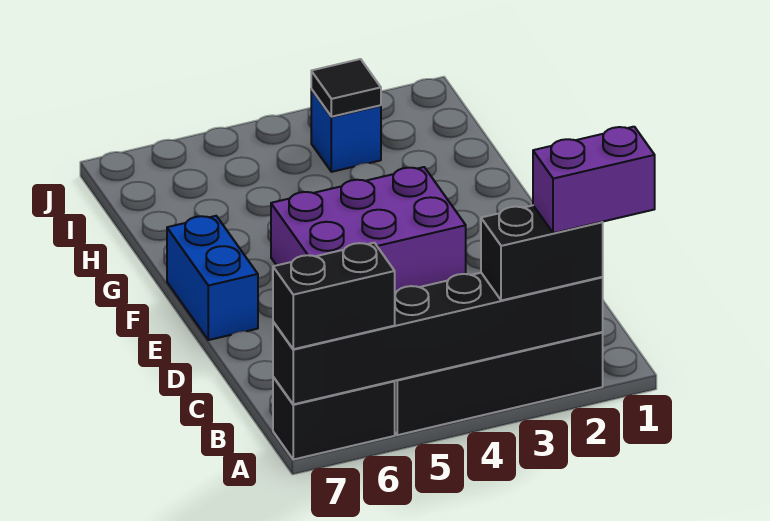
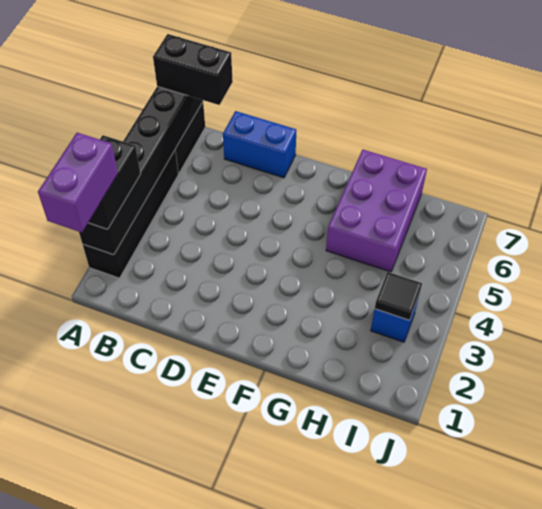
black brick A6:A7 level 3 -> black brick A7:B7 level 3
purple brick E3:F5 level 1 -> purple brick G5:H7 level 1
blue brick E7:F7 level 1 -> blue brick C7:D7 level 1

